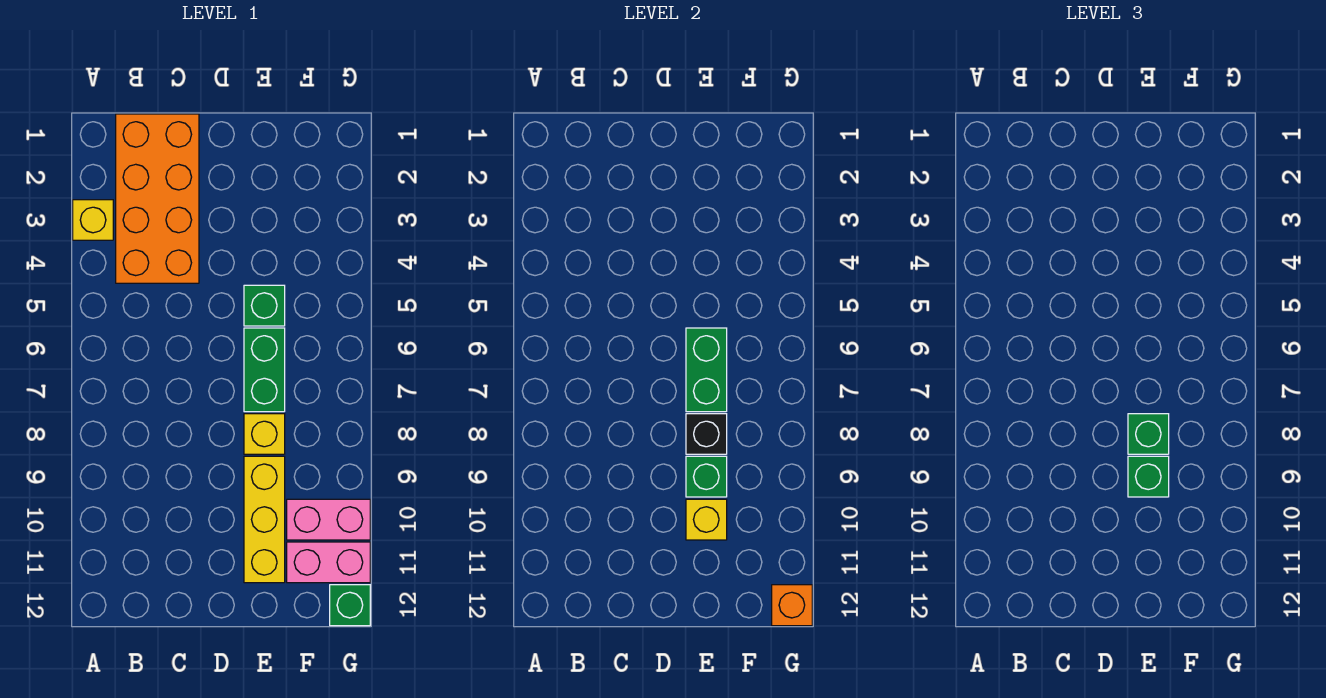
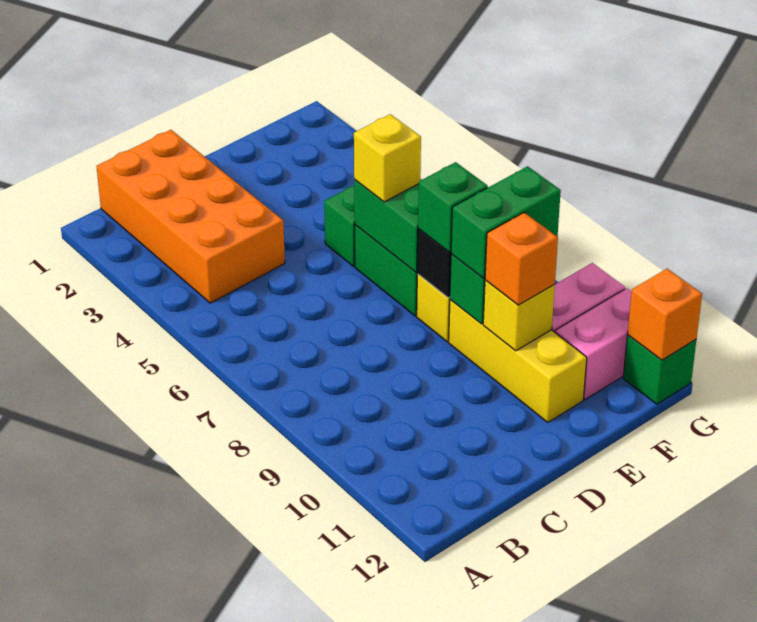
yellow brick A3 level 1 -> yellow brick E6 level 3
green brick E9 level 3 -> green brick E9:F9 level 3
none -> orange brick E10 level 3

